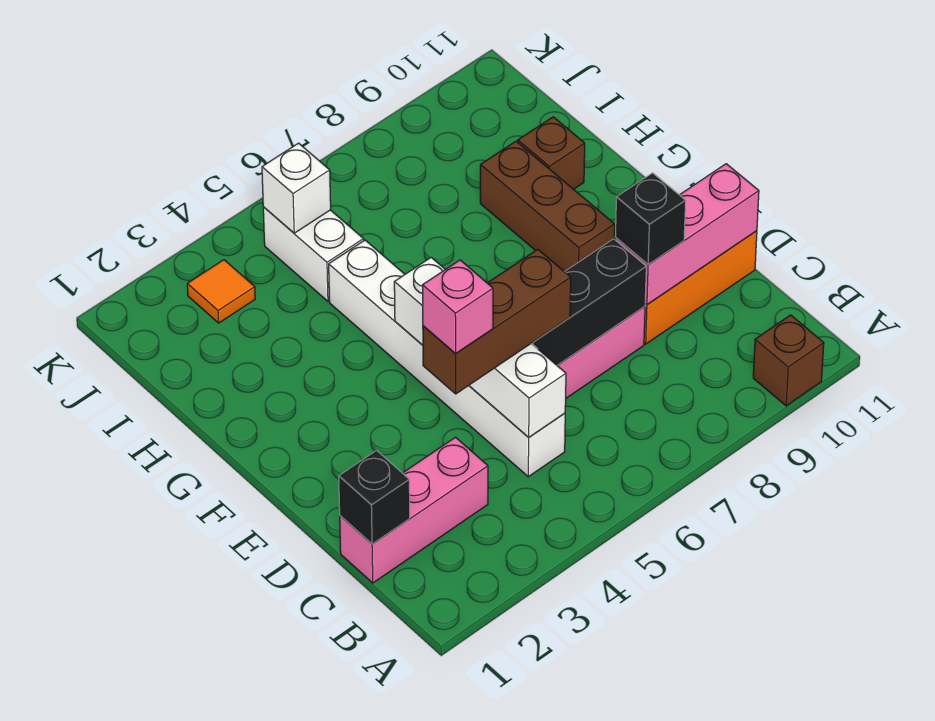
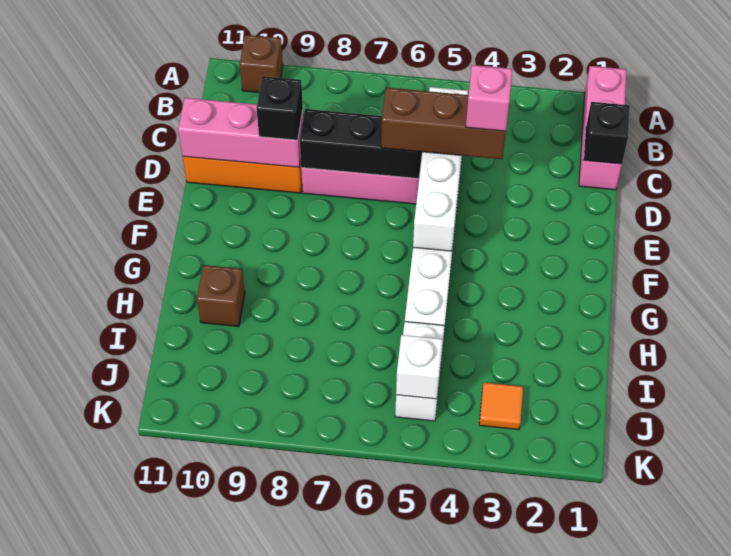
pink brick C1:C3 level 1 -> pink brick A1:C1 level 1
brown brick F9:H9 level 1 -> none

